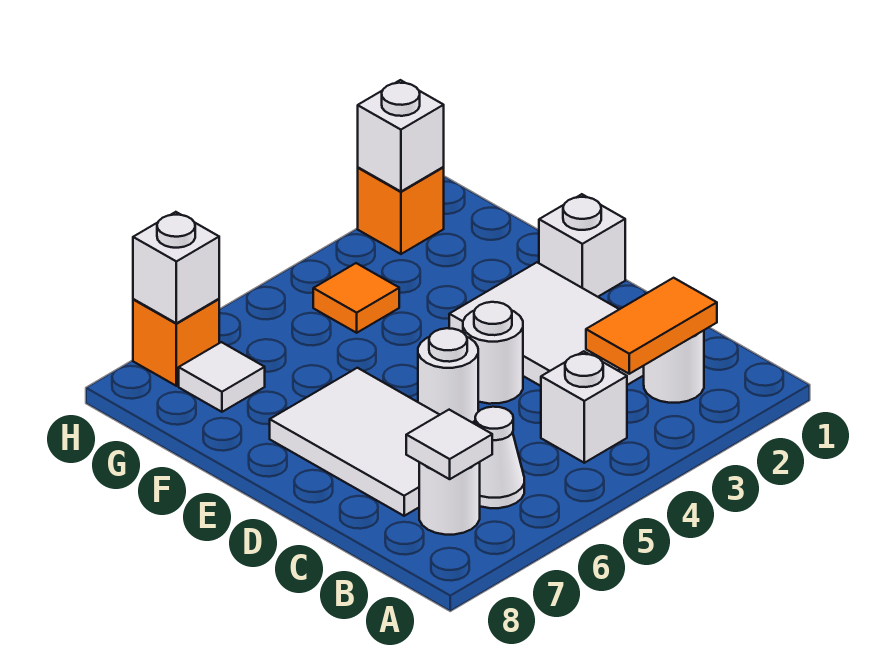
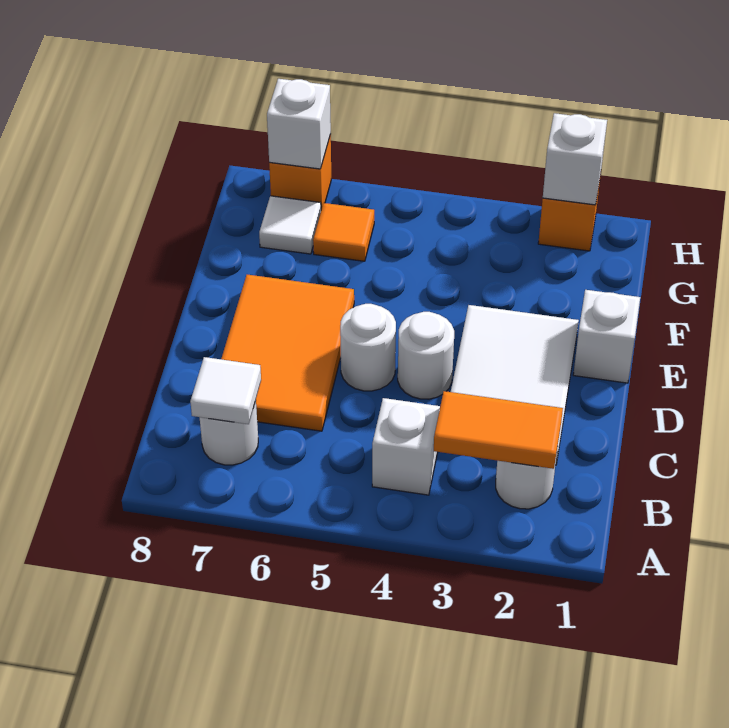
white cone B6 level 1 -> none
white tile C6:E7 level 1 -> orange tile C6:E7 level 1
orange tile G4 level 1 -> orange tile G6 level 1

